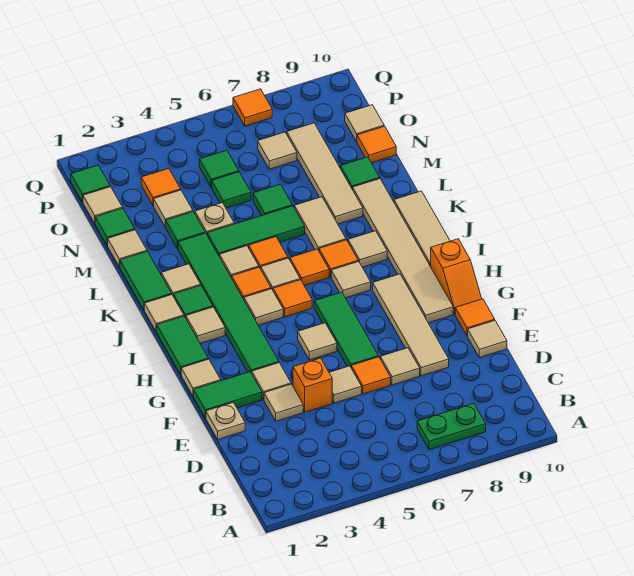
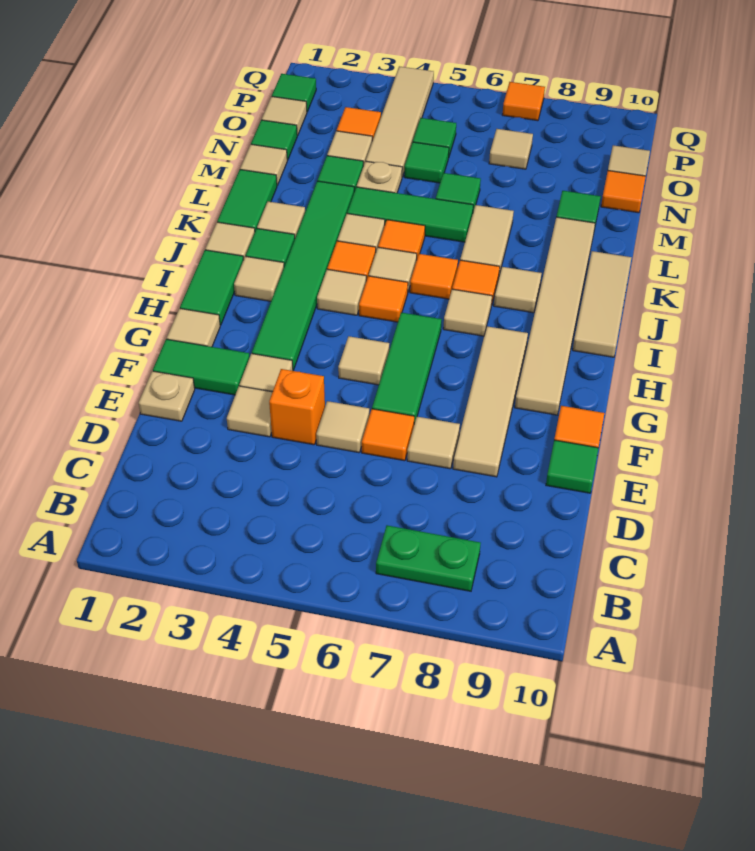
tan tile E10 level 1 -> green tile E10 level 1
orange slope G10:H10 level 1 top H -> none
tan tile L8:O8 level 1 -> tan tile N4:Q4 level 1

